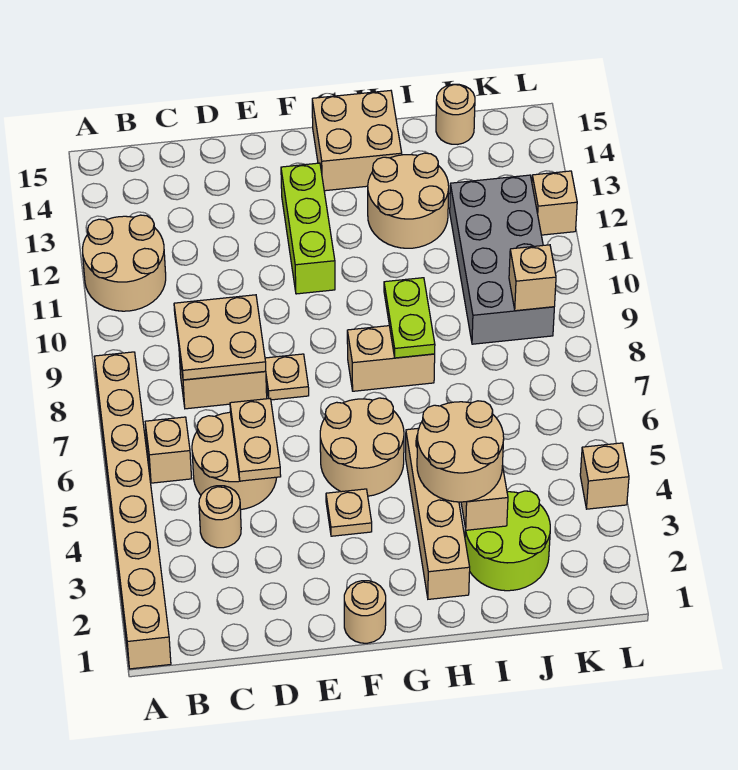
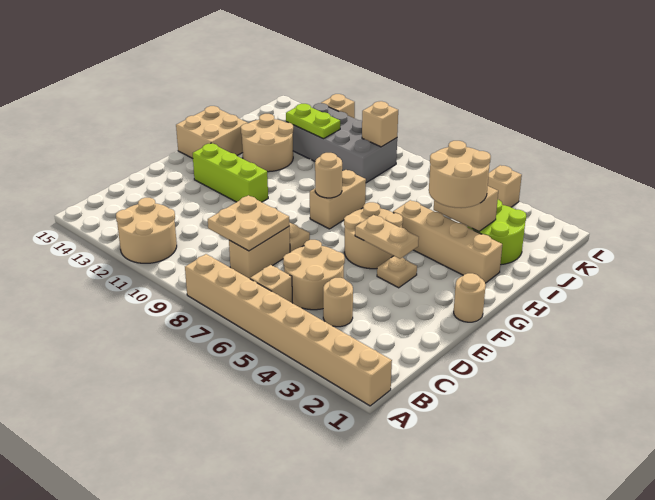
tan plate D5:D6 level 2 -> tan plate F4:F5 level 2
lime plate H8:H9 level 2 -> lime plate J11:J12 level 2
tan round brick J15 level 1 -> tan round brick G8 level 2

